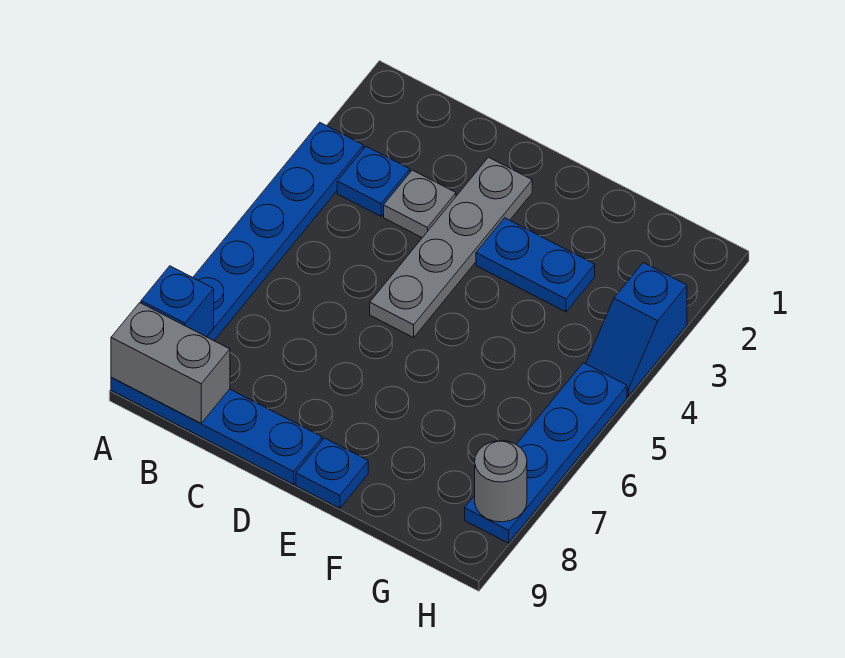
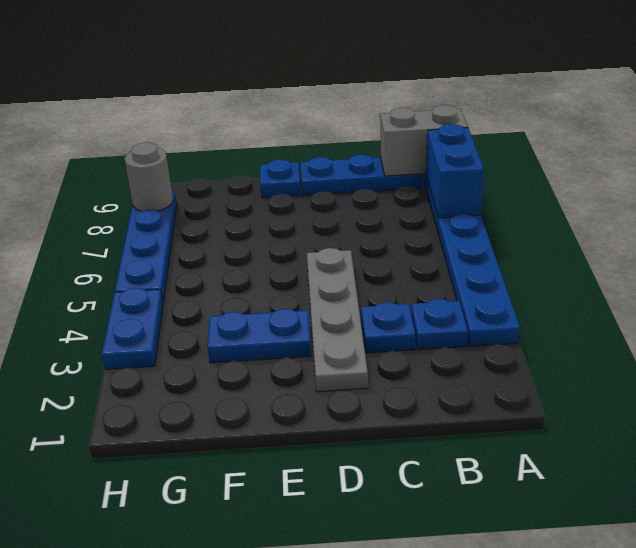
blue brick A8 level 2 -> blue brick A7:A8 level 2
grey plate C3 level 1 -> blue plate C3 level 1
blue slope H3:H4 level 1 top 3 -> blue plate H3:H4 level 1

